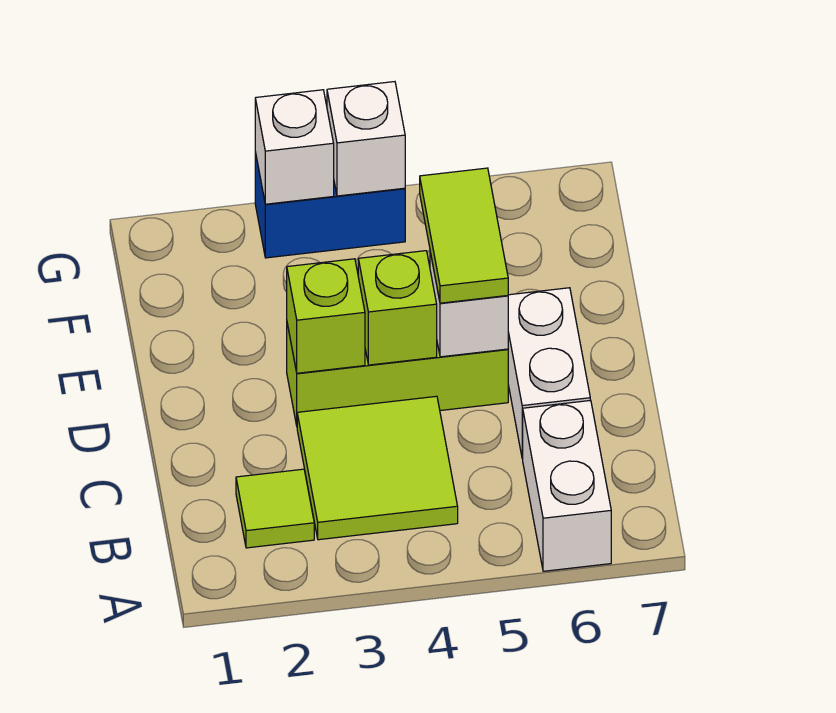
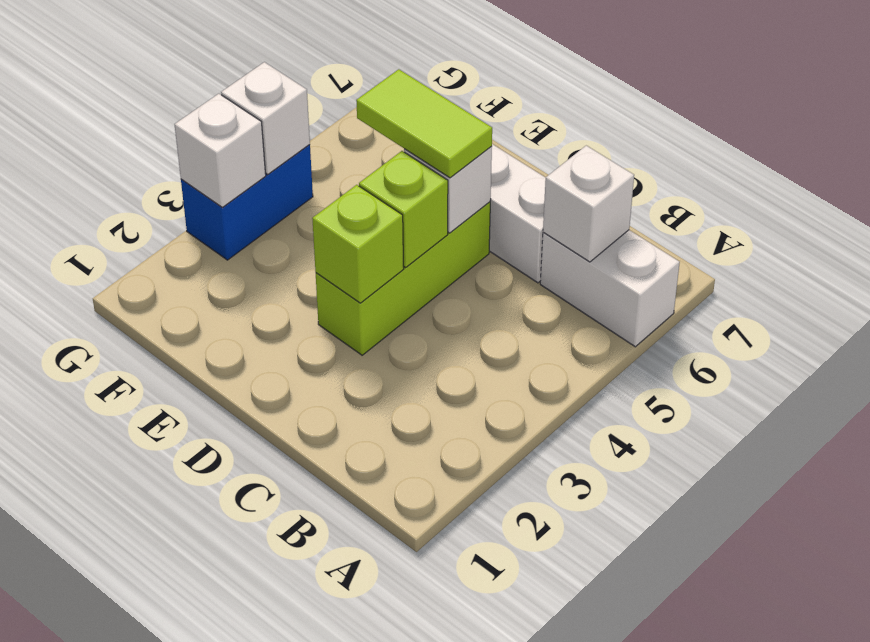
lime tile B2 level 1 -> none
lime tile B3:C4 level 1 -> none
none -> white brick B6 level 2

